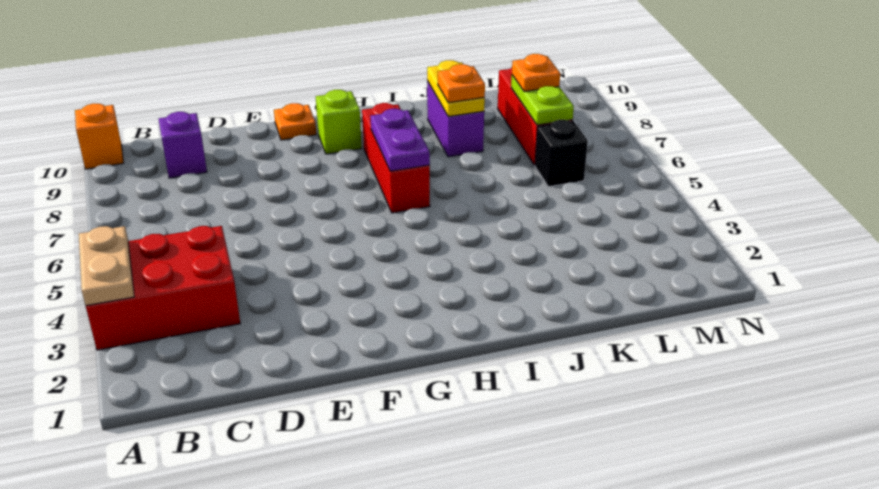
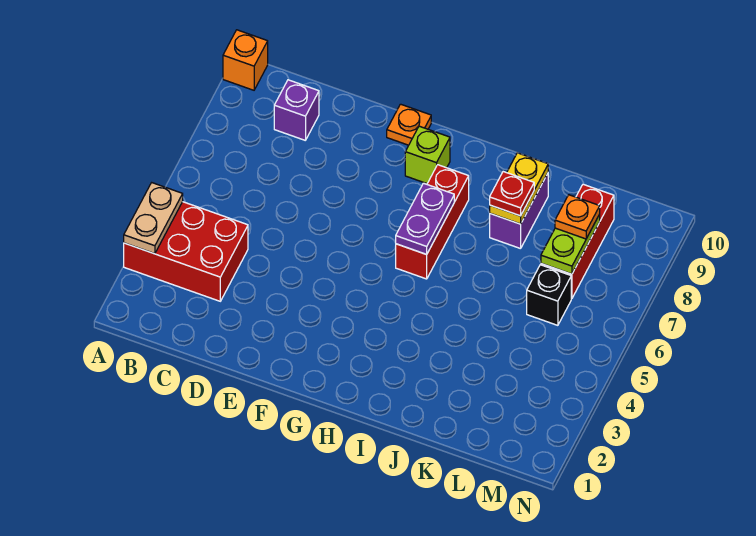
orange plate J8 level 3 -> red plate J8 level 3

